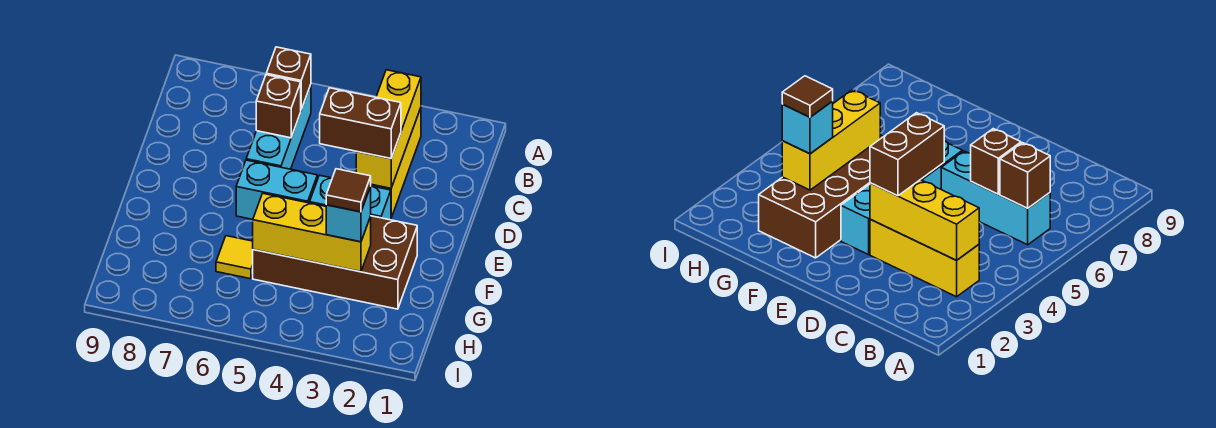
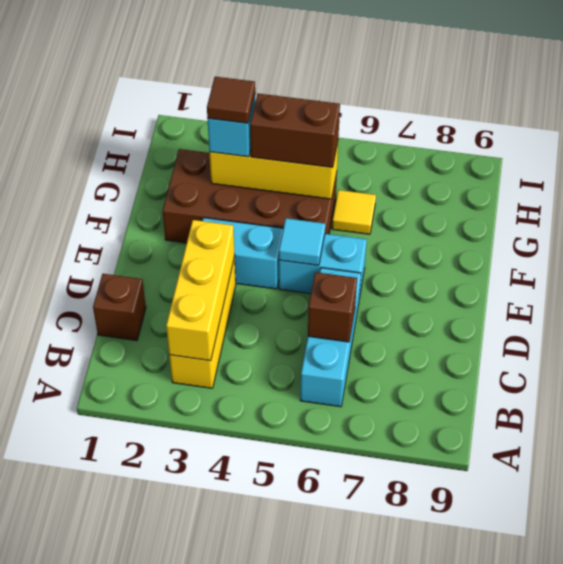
brown brick B6 level 2 -> brown brick C1 level 1
brown brick D3:D4 level 3 -> brown brick G4:G5 level 3
none -> cyan tile E5 level 2

